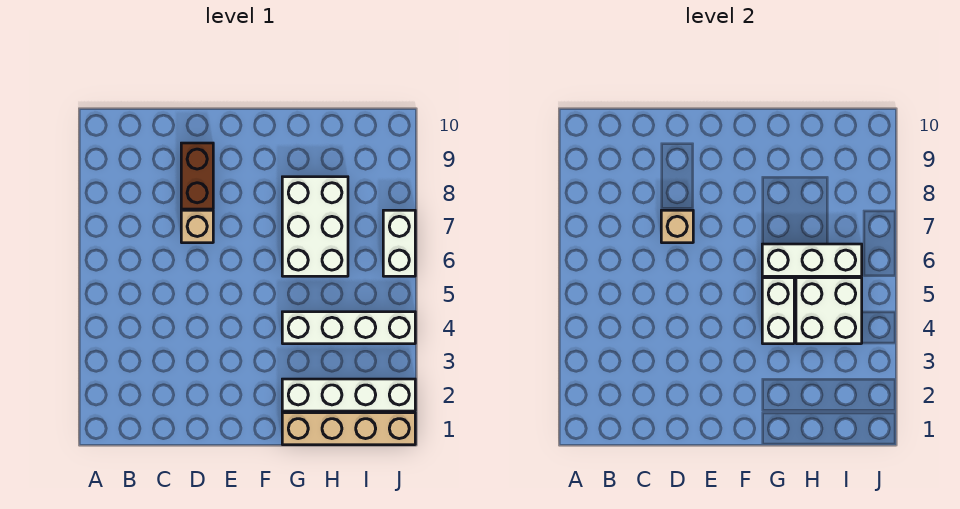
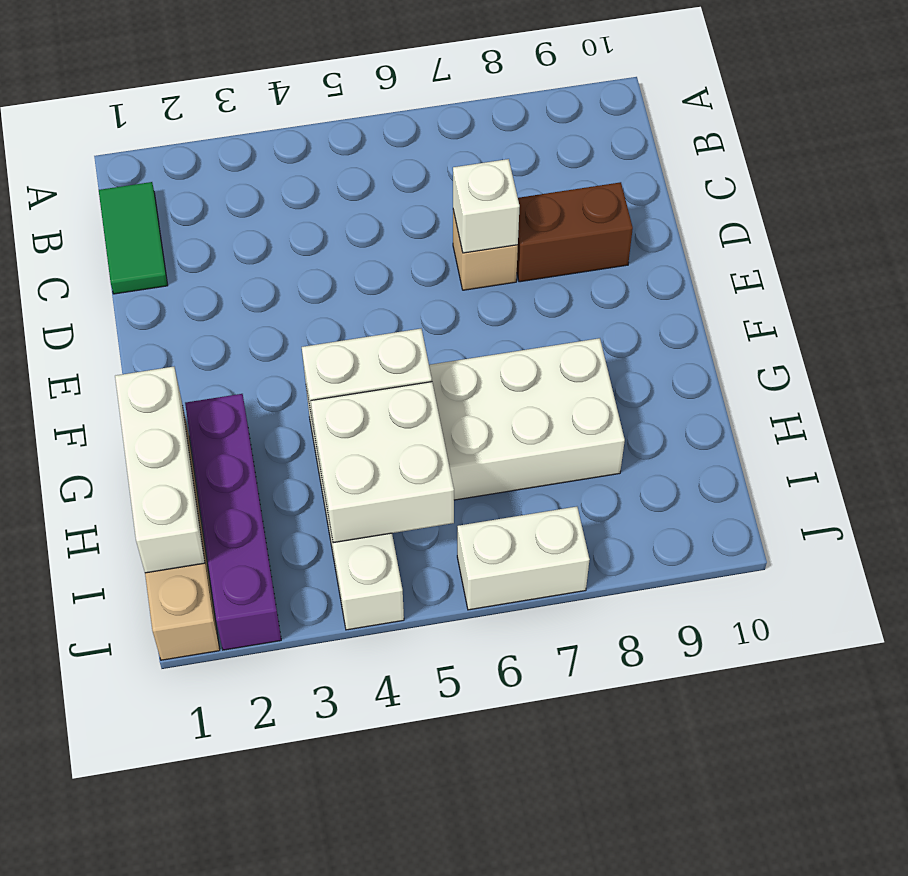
none -> green tile B1:C1 level 1
tan brick D7 level 2 -> white brick D7 level 2
white brick G2:J2 level 1 -> purple brick G2:J2 level 1
white brick G6:I6 level 2 -> white brick G1:I1 level 2

